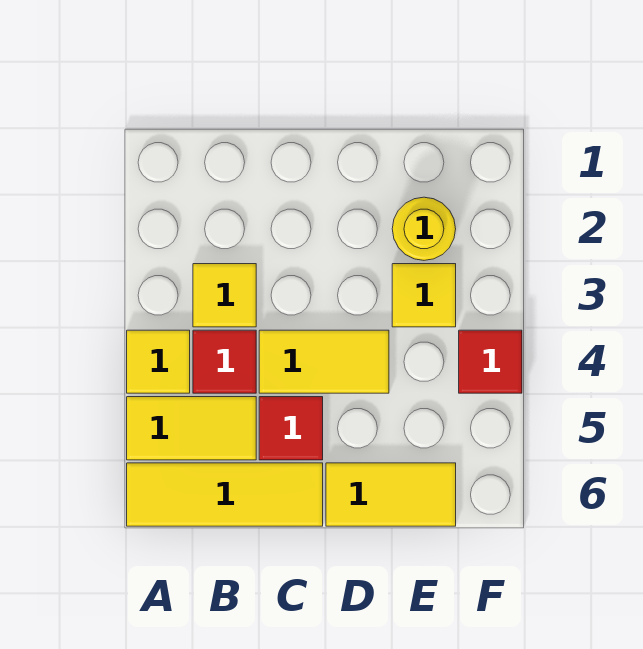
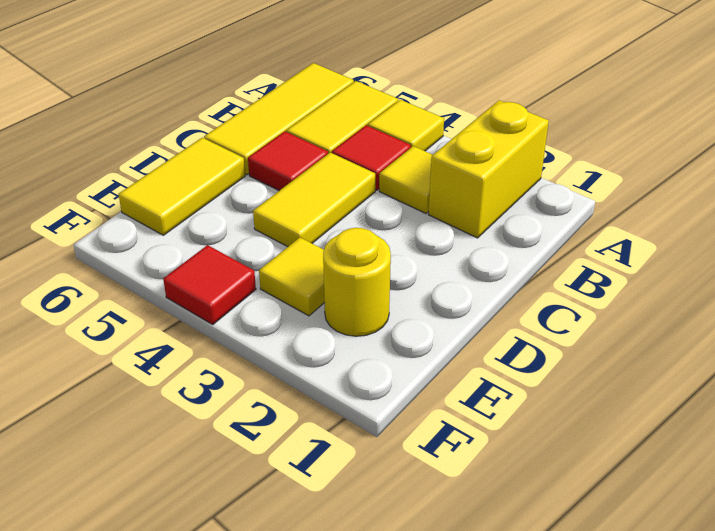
none -> yellow brick A2:B2 level 1

